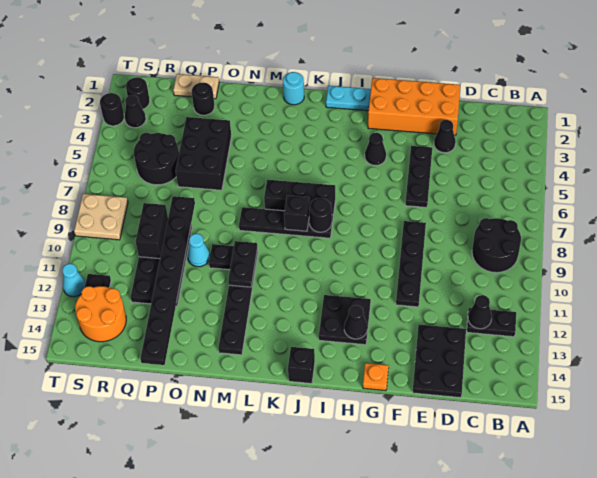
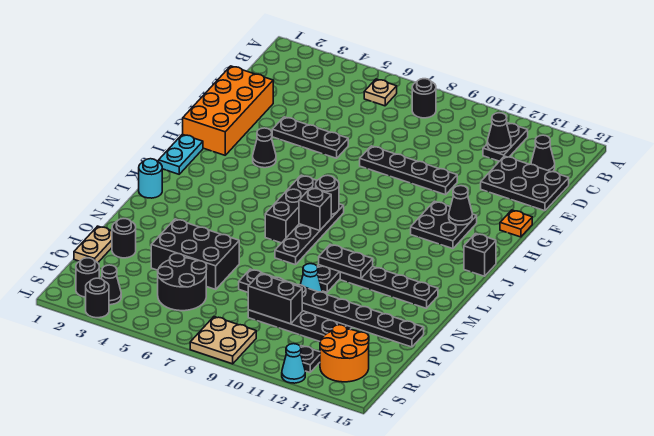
none -> tan plate B6 level 1
black round brick B8:C9 level 1 -> black round brick B8 level 1
black cone E3 level 1 -> black cone C14 level 1

